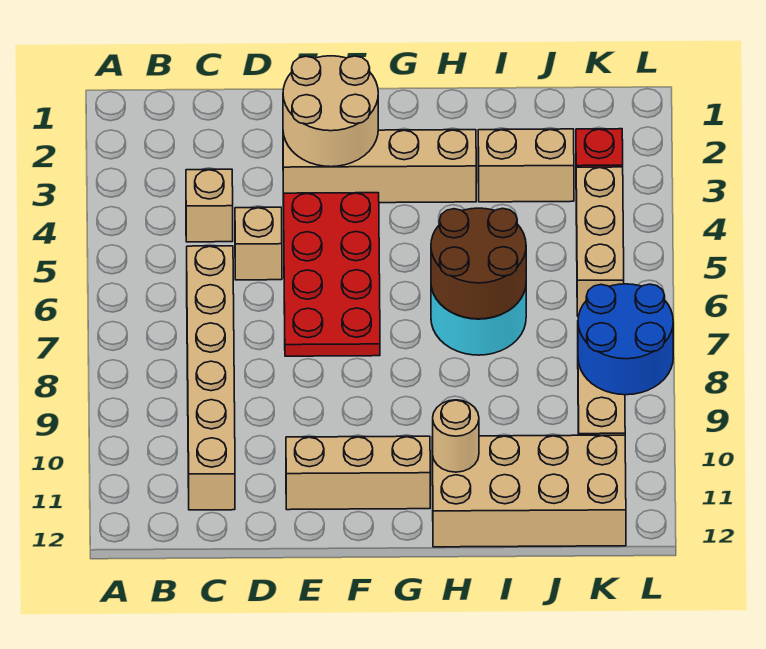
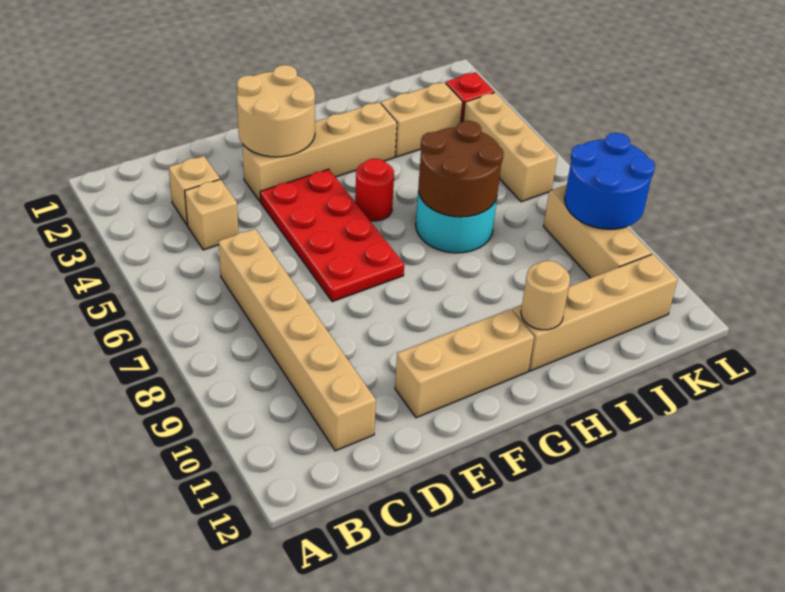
tan brick D5 level 1 -> tan brick C3 level 1
none -> red round brick G5 level 1
tan brick H11:K12 level 1 -> tan brick H11:K11 level 1

